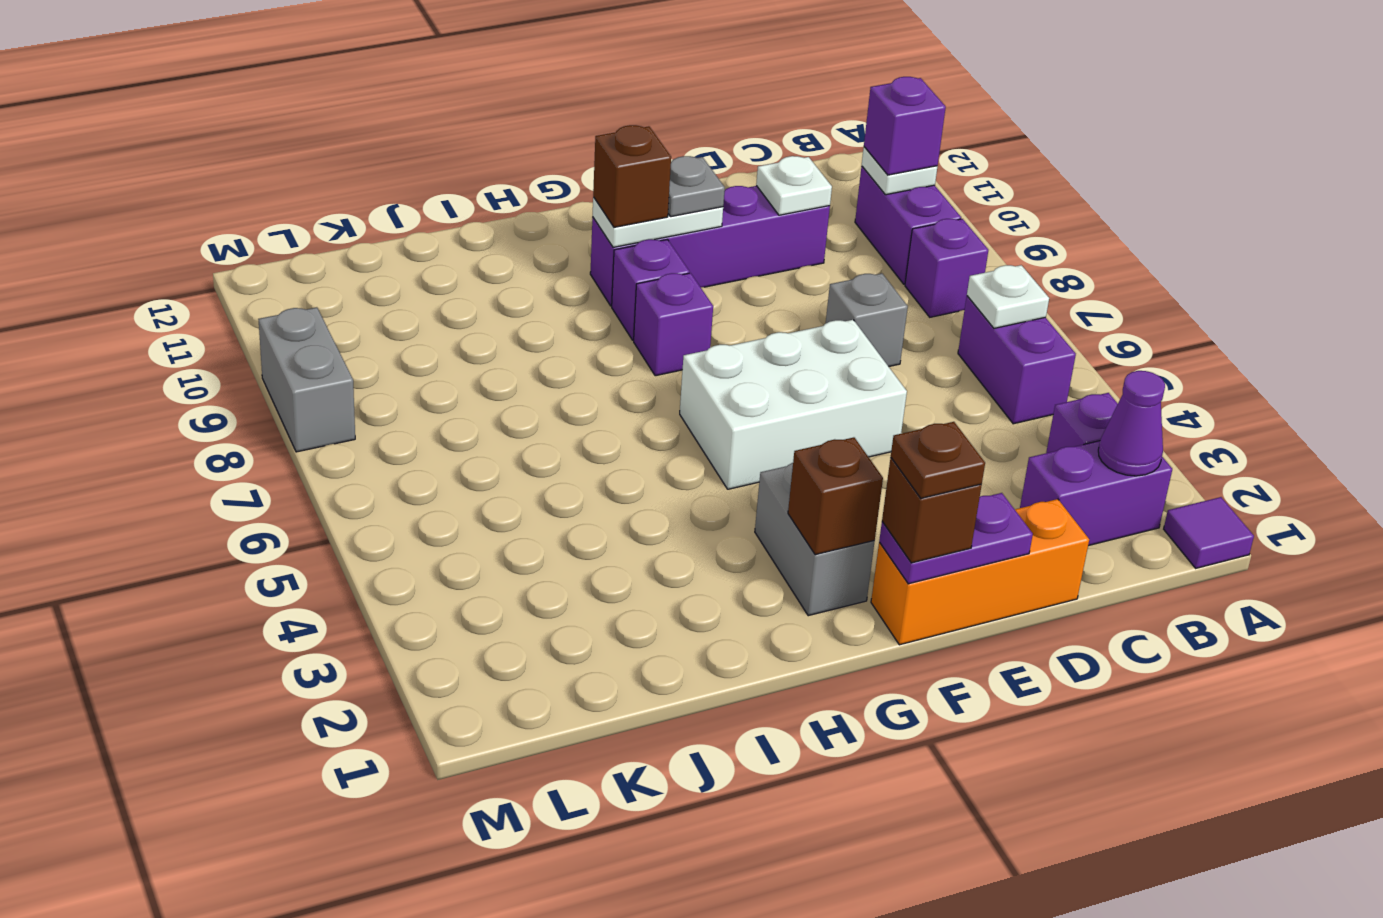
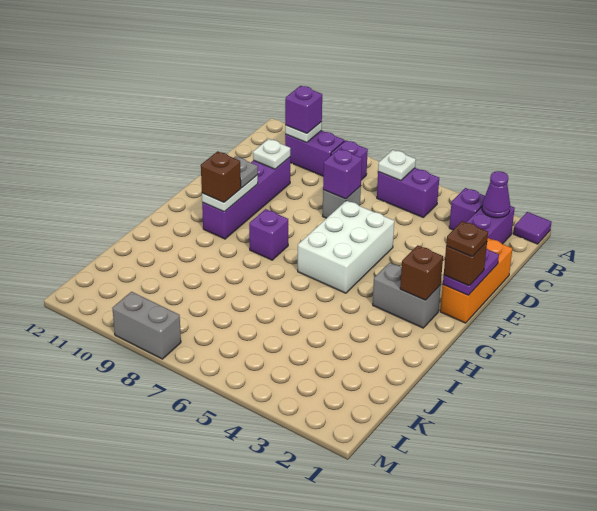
purple brick G9 level 1 -> purple brick D7 level 2

